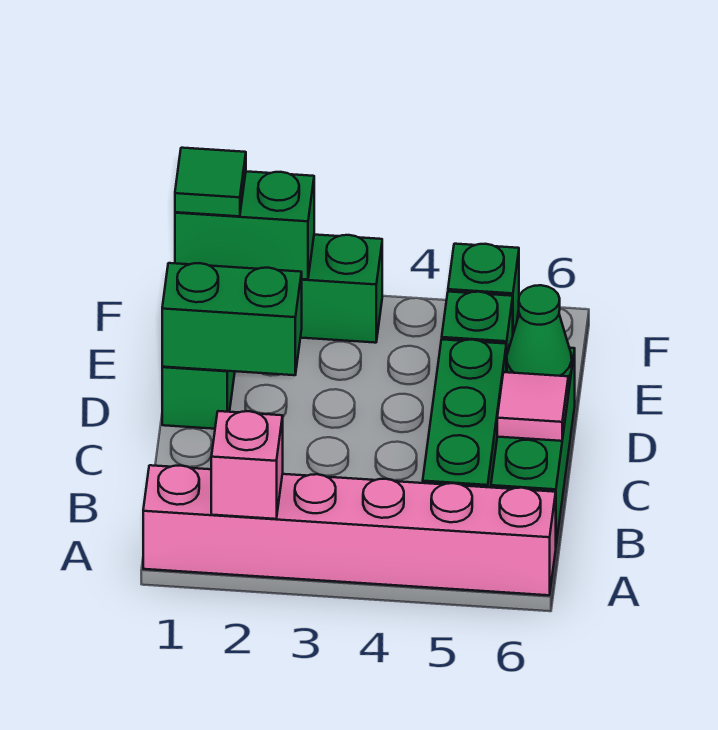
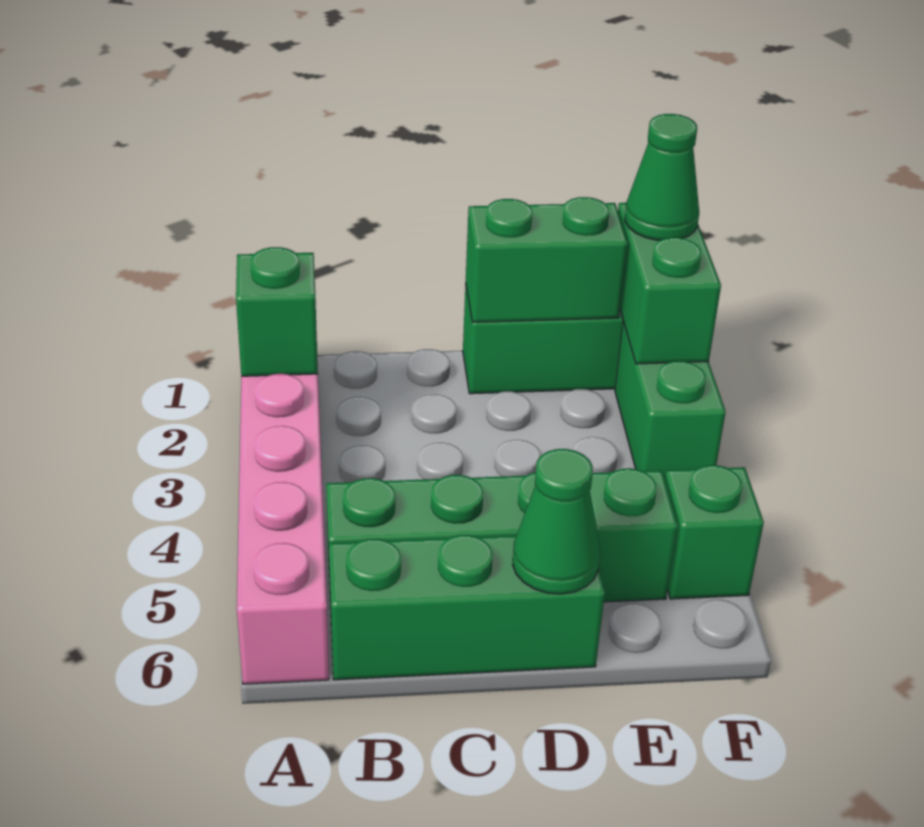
pink brick A2 level 2 -> green brick A2 level 2
pink tile C6 level 2 -> none
green brick D1:D2 level 2 -> green brick D1:E1 level 2
green tile F1 level 3 -> green cone F1 level 3

